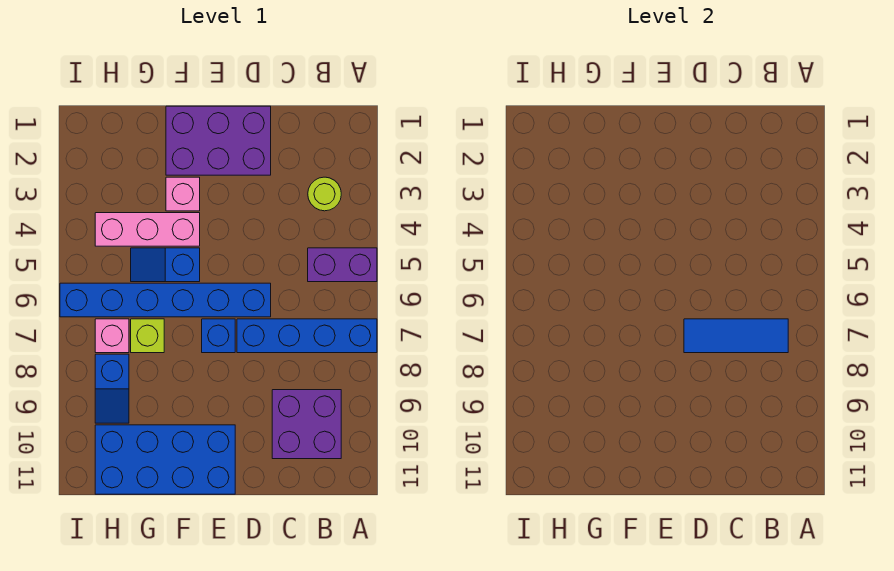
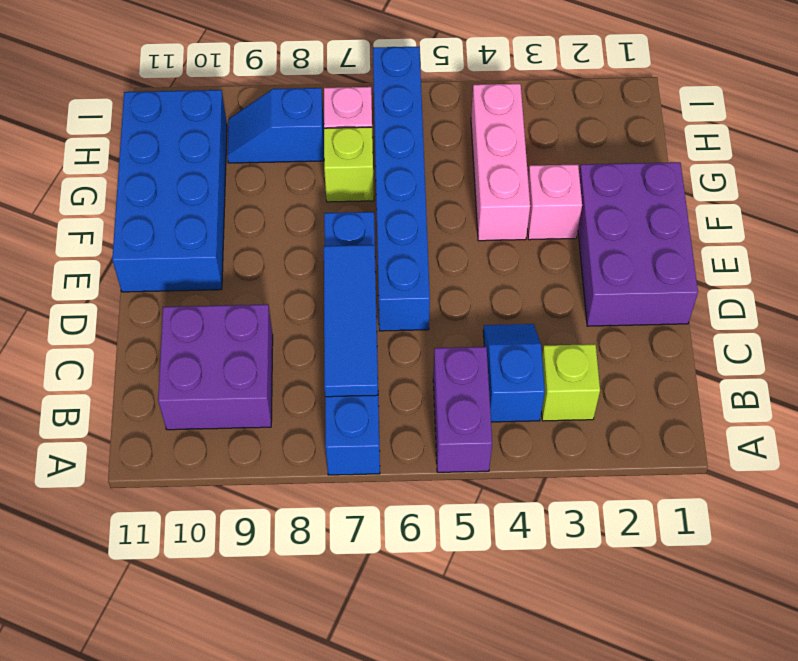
lime round brick B3 level 1 -> lime brick B3 level 1
blue slope F5:G5 level 1 top F -> blue slope B4:C4 level 1 top B

